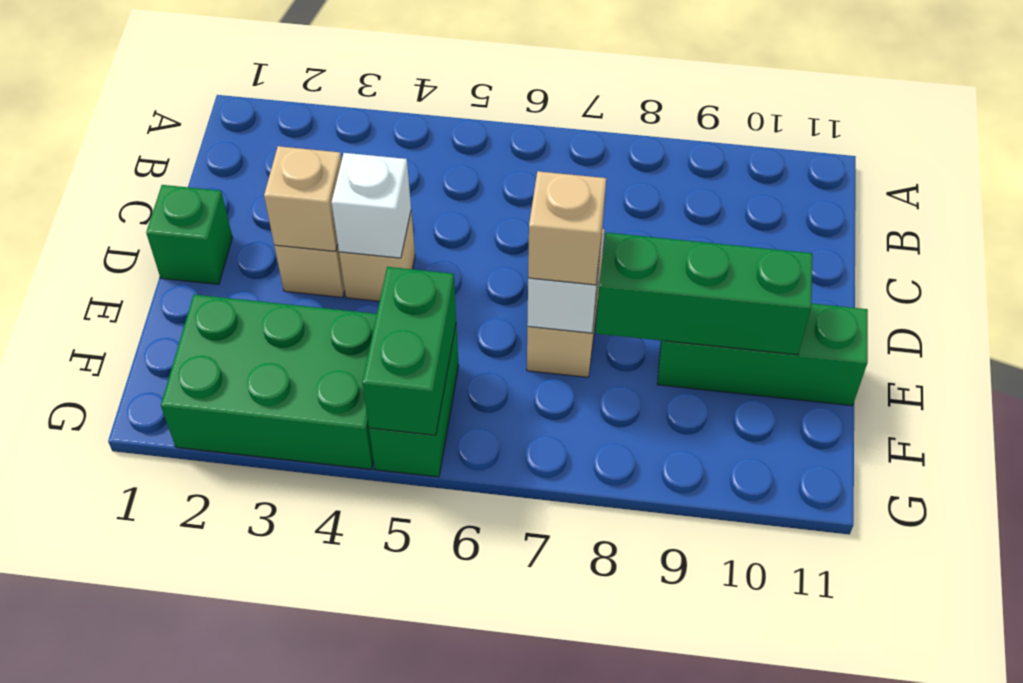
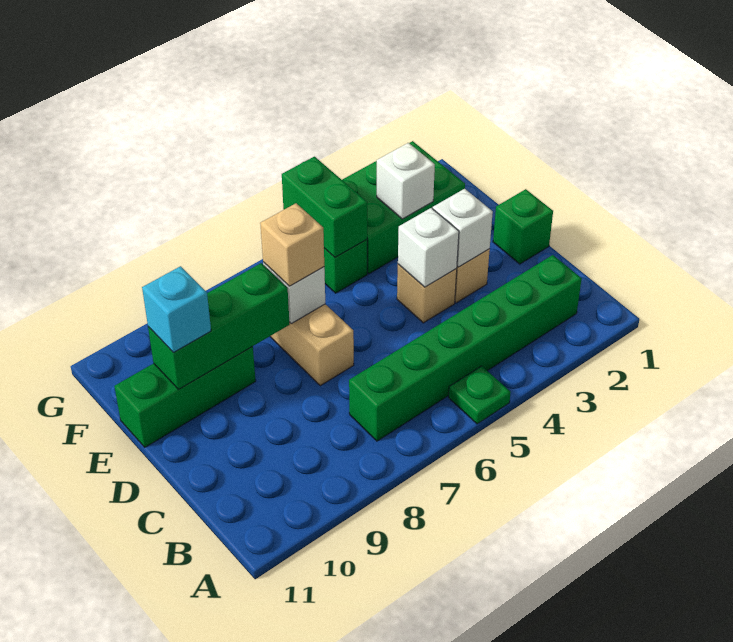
none -> green plate A5 level 1
none -> green brick B2:B7 level 1
tan brick D3 level 2 -> white brick D3 level 2
none -> cyan brick E10 level 3
none -> white brick F3 level 2

